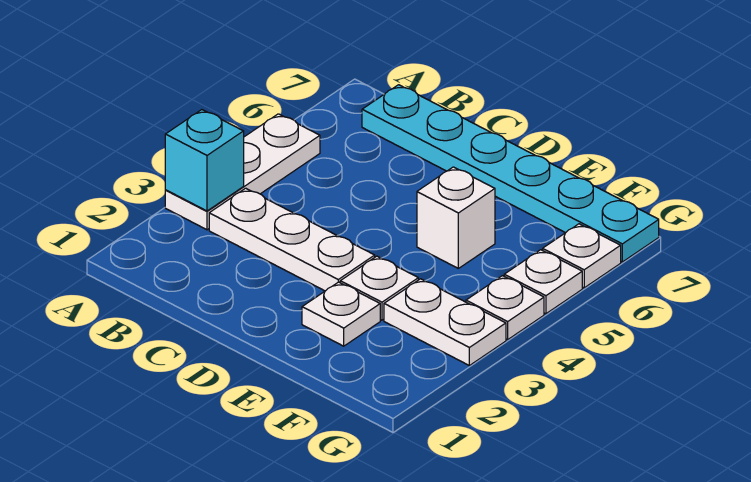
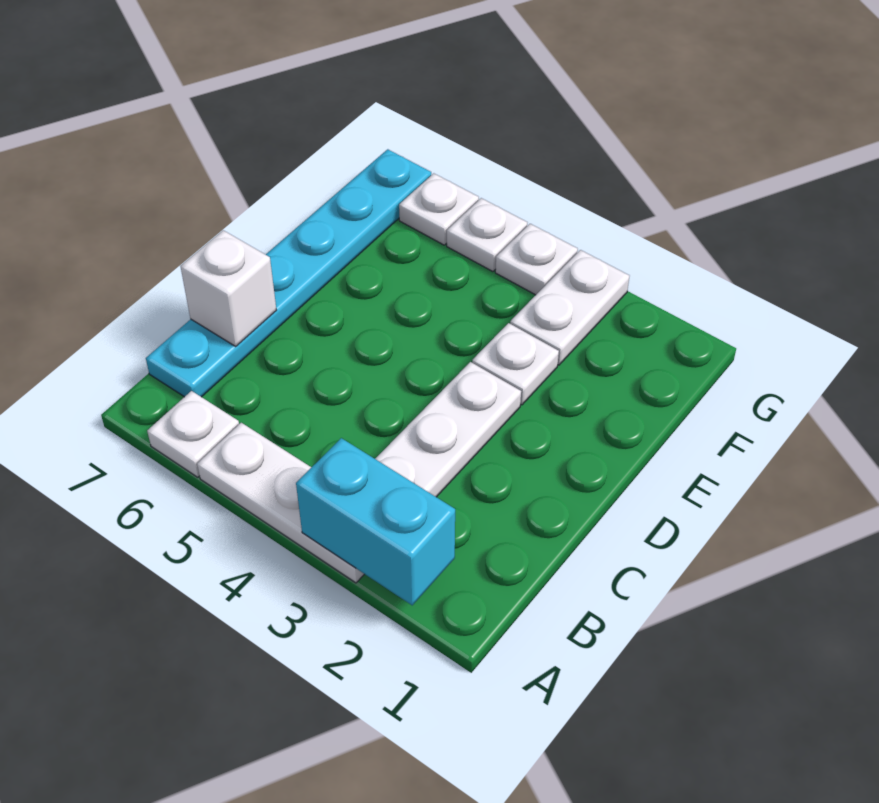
cyan brick A3 level 2 -> cyan brick A2:A3 level 2
white plate E2 level 1 -> white plate A6 level 1
white brick E5 level 1 -> white brick C7 level 2

